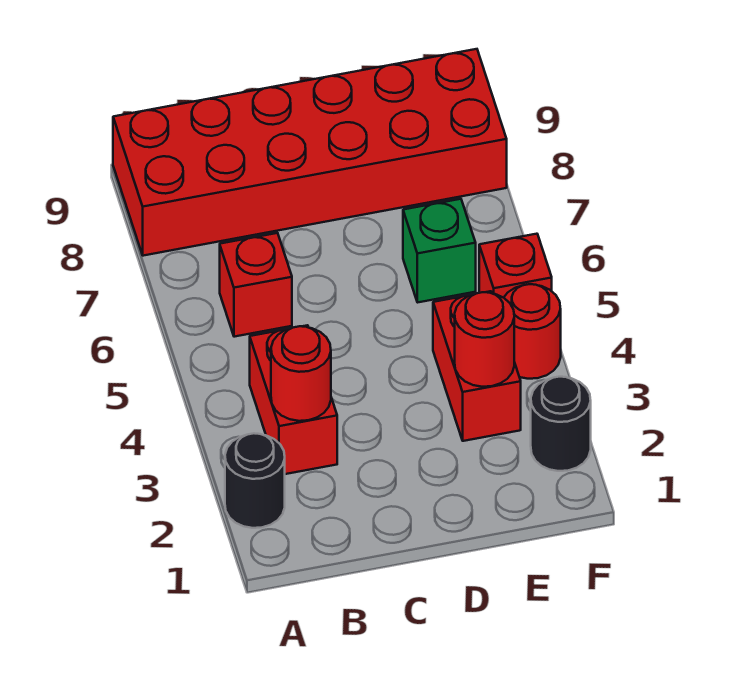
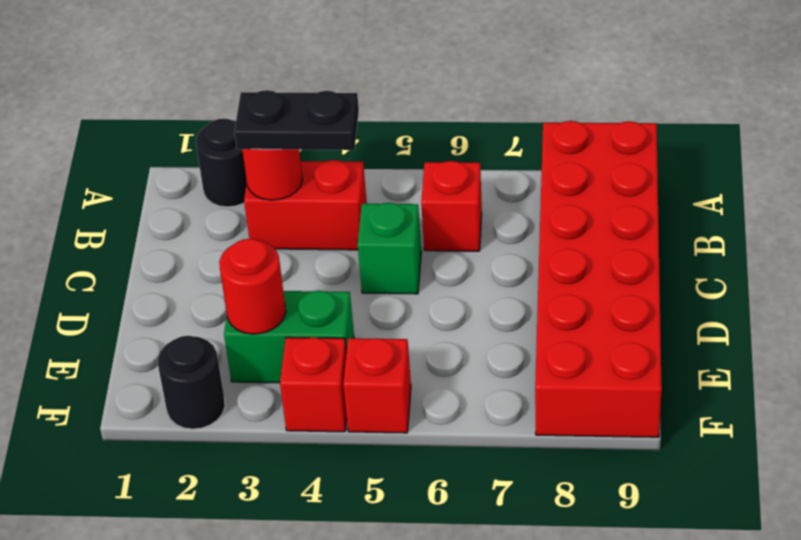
none -> black plate B3:B4 level 3
red brick E3:E4 level 1 -> green brick E3:E4 level 1
green brick E6 level 1 -> green brick C5 level 1
red round brick F4 level 1 -> red brick F4 level 1

